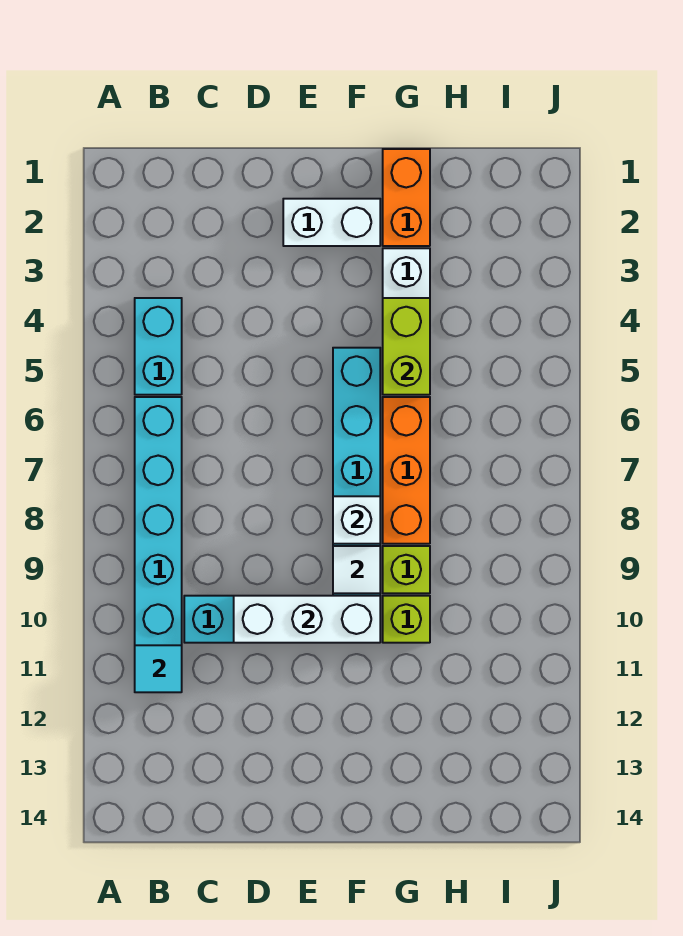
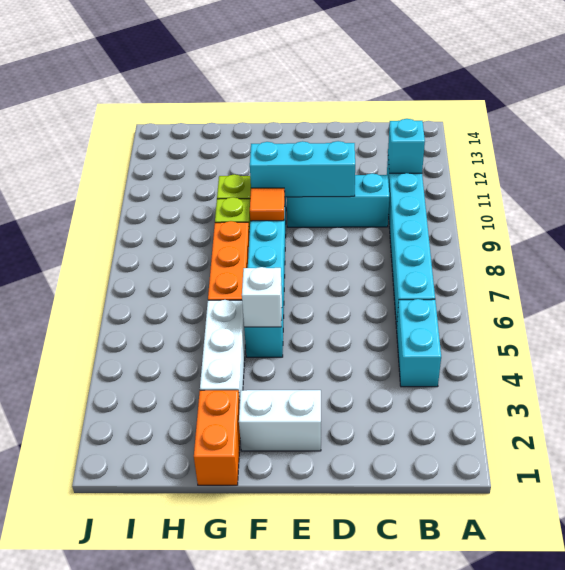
cyan tile B11 level 2 -> cyan brick B11 level 2
white brick D10:F10 level 2 -> cyan brick D10:F10 level 2
white brick F8 level 2 -> white brick F5 level 2
white tile F9 level 2 -> orange tile F9 level 2
lime brick G4:G5 level 2 -> none

